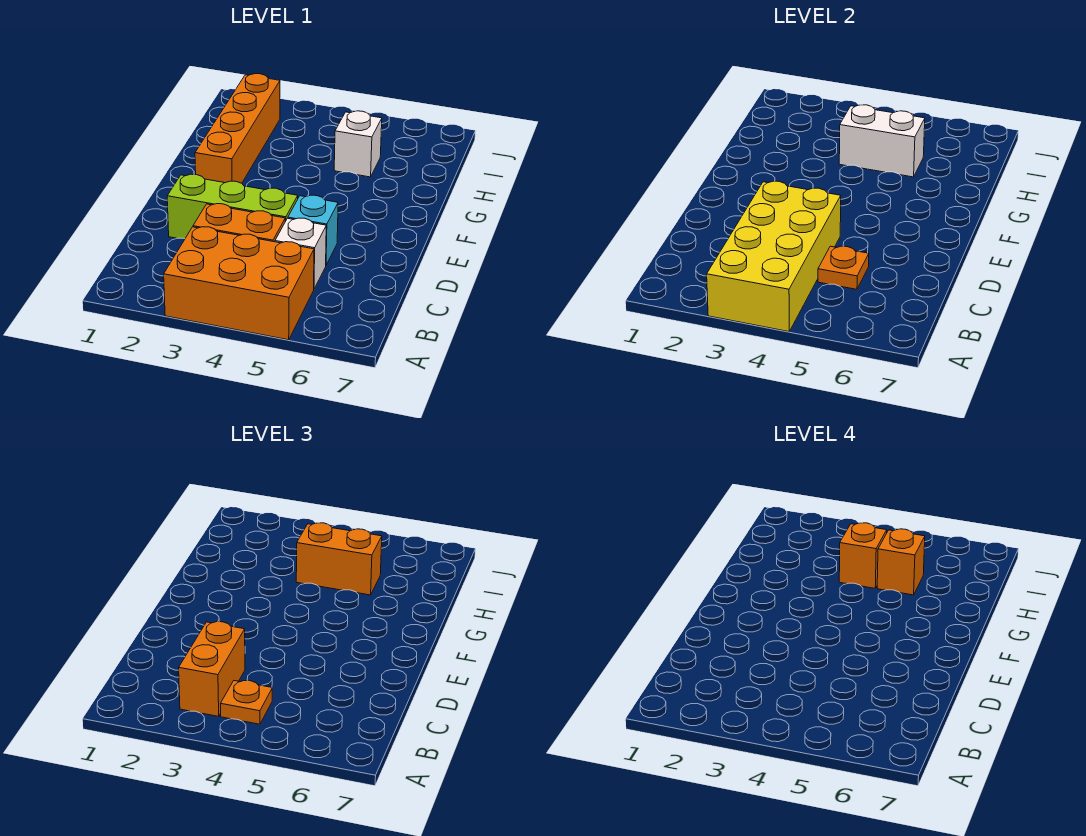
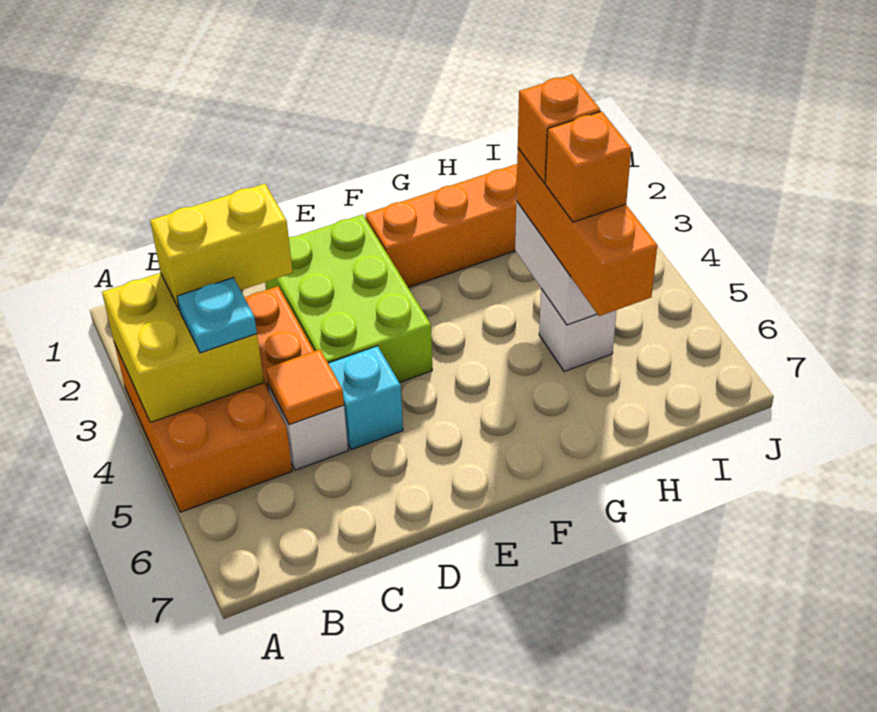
yellow brick A3:D4 level 2 -> yellow brick A3:B4 level 2
orange brick B3:C3 level 3 -> yellow brick B3:C3 level 3
orange plate B4 level 3 -> cyan plate B4 level 3
orange plate C5 level 2 -> orange tile C5 level 2
lime brick D2:D4 level 1 -> lime brick D2:E4 level 1
orange brick H4:H5 level 3 -> orange brick H4:H6 level 3

